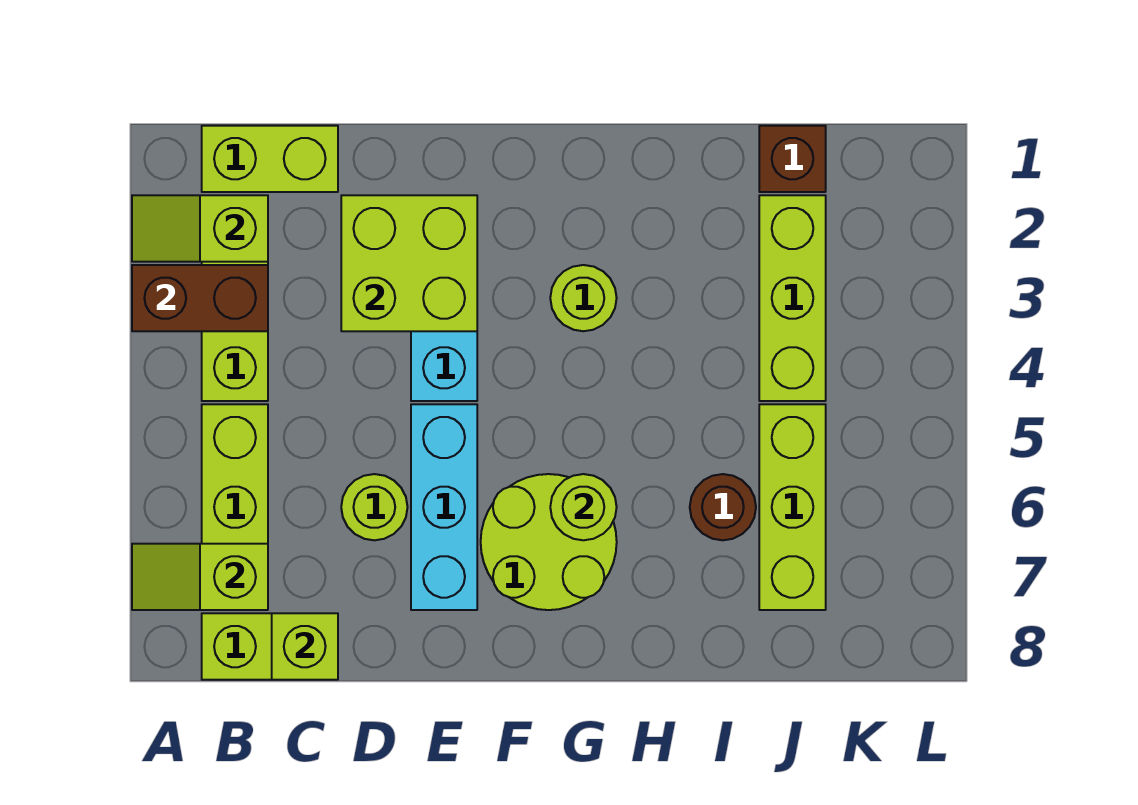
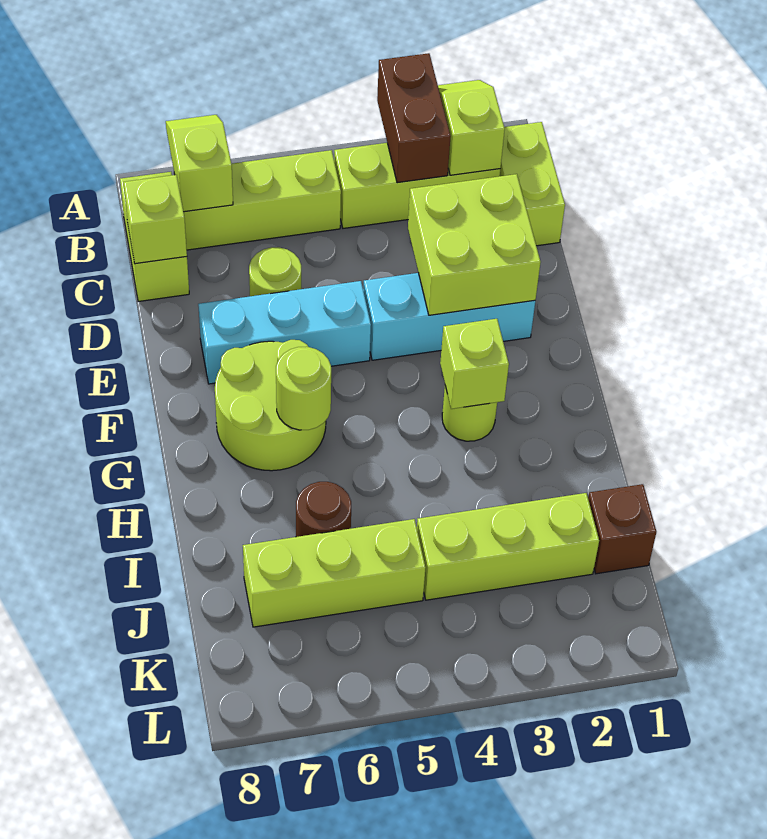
none -> lime brick G3 level 2

